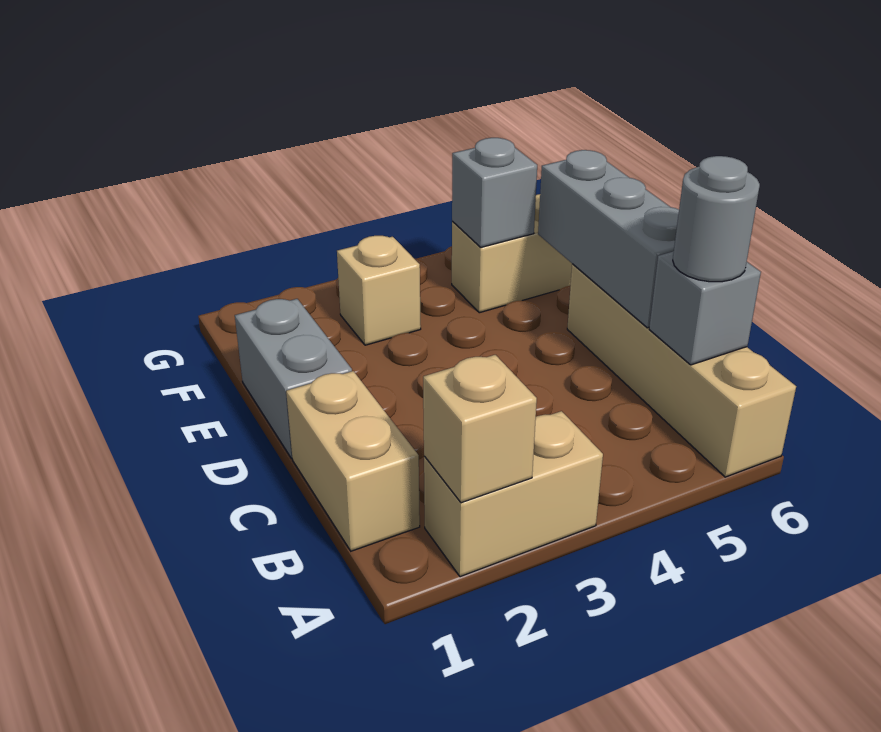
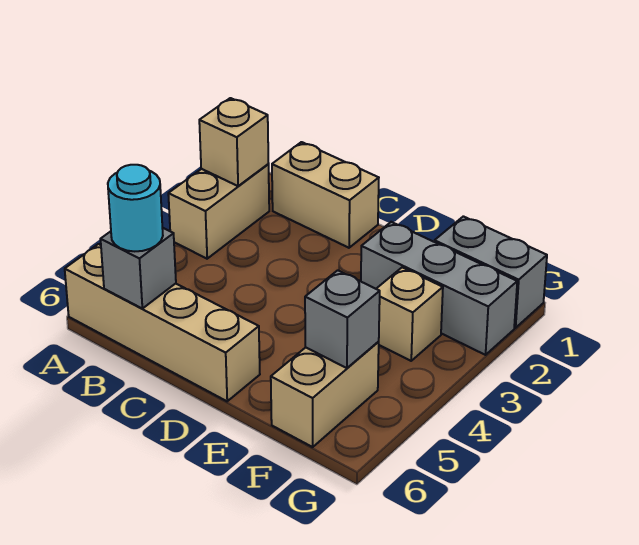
grey round brick B6 level 3 -> cyan round brick B6 level 3
grey brick C6:E6 level 2 -> grey brick E2:G2 level 1
grey brick D1:E1 level 1 -> grey brick F1:G1 level 1

